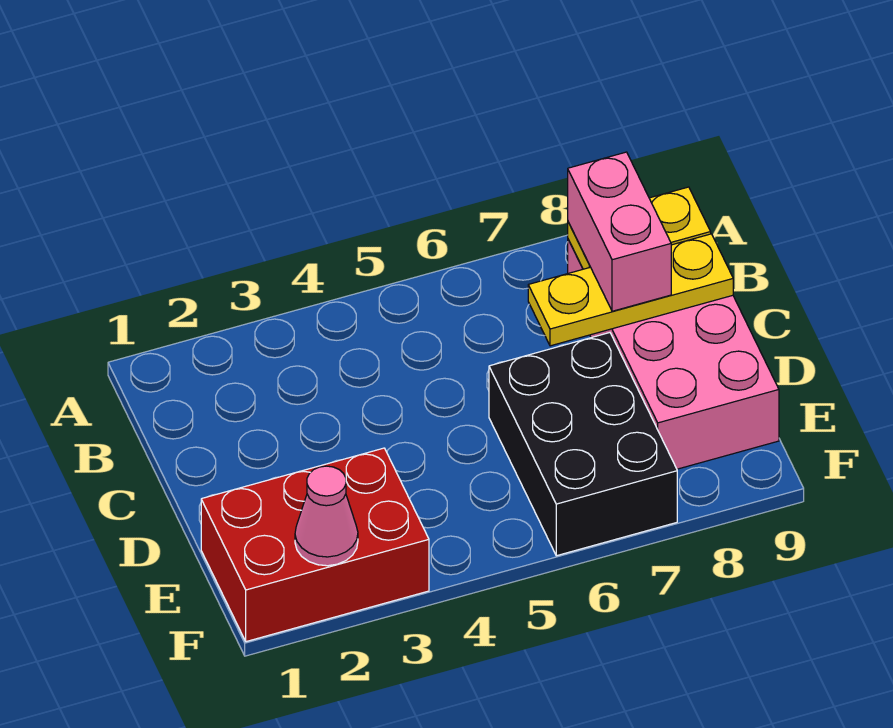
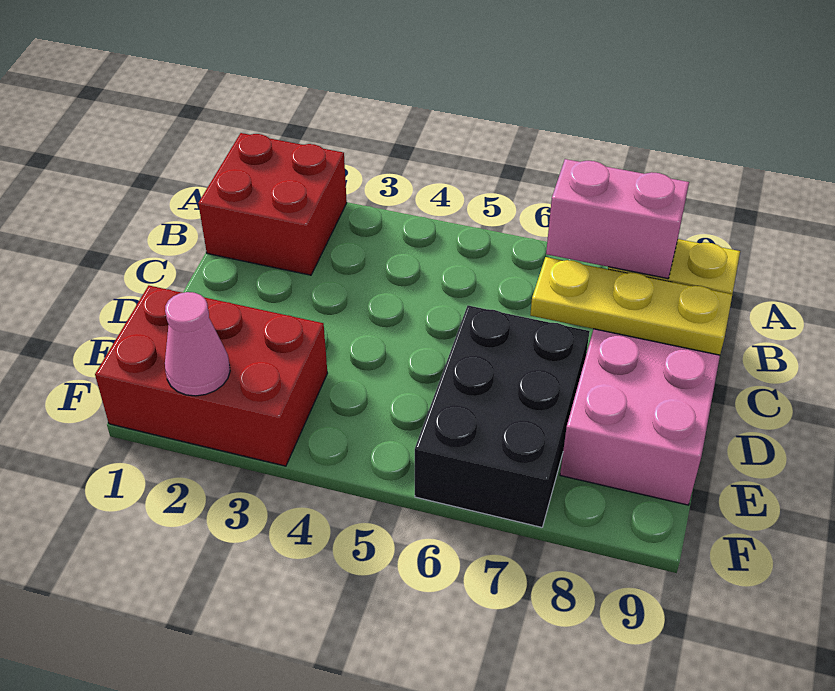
none -> red brick A1:B2 level 1
pink brick B8:C8 level 3 -> pink brick B7:B8 level 3

